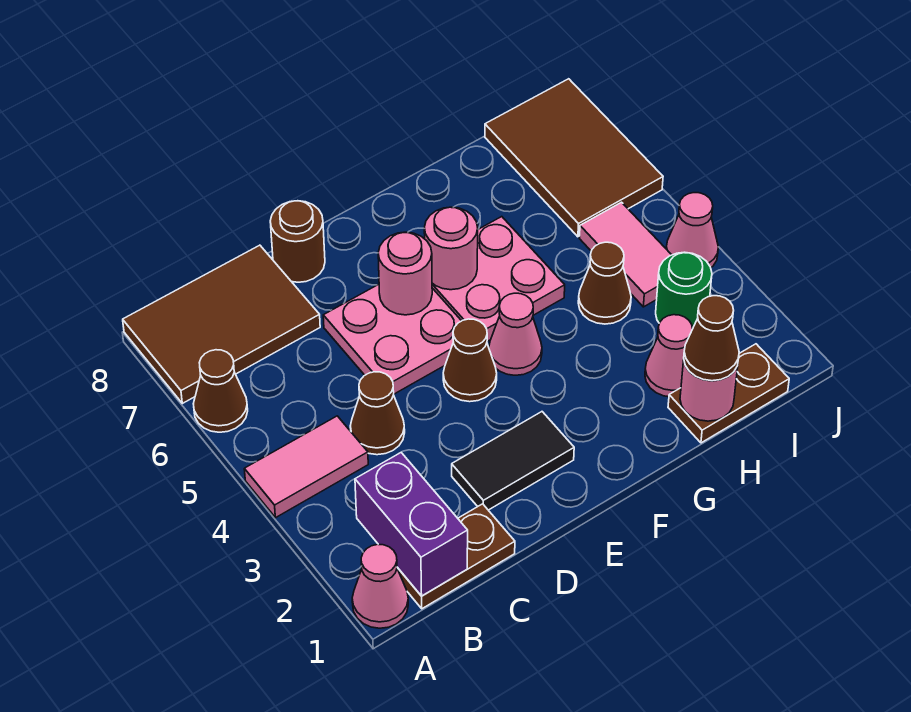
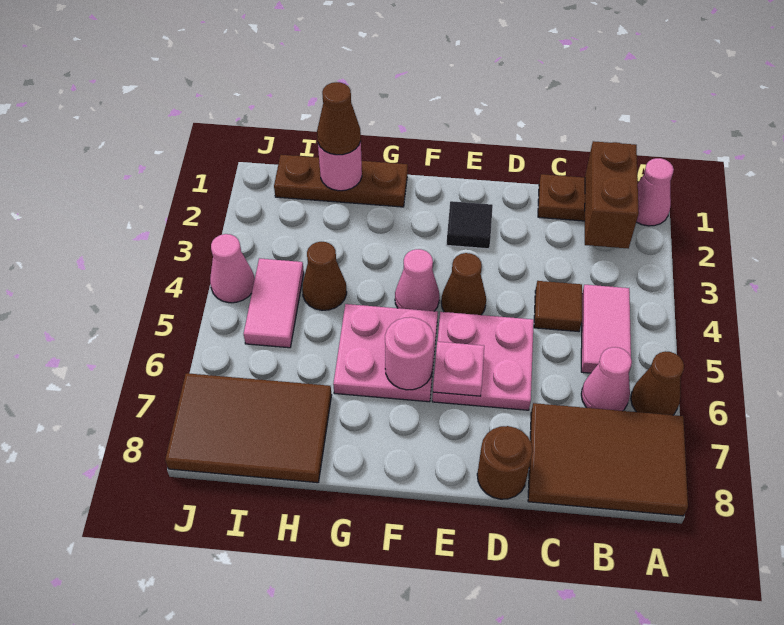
pink tile A4:B4 level 1 -> pink tile B4:B5 level 1
purple brick B1:B2 level 2 -> brown brick B1:B2 level 2
brown cone C4 level 1 -> brown tile C4 level 1
black tile D2:E2 level 1 -> black tile E2 level 1
pink round brick E6 level 2 -> pink plate E6 level 2
brown plate H1:I1 level 1 -> brown plate G1:I1 level 1
pink cone H2 level 1 -> pink cone B6 level 1
green round brick I3 level 1 -> none
brown tile I6:J8 level 1 -> brown tile H7:J8 level 1

